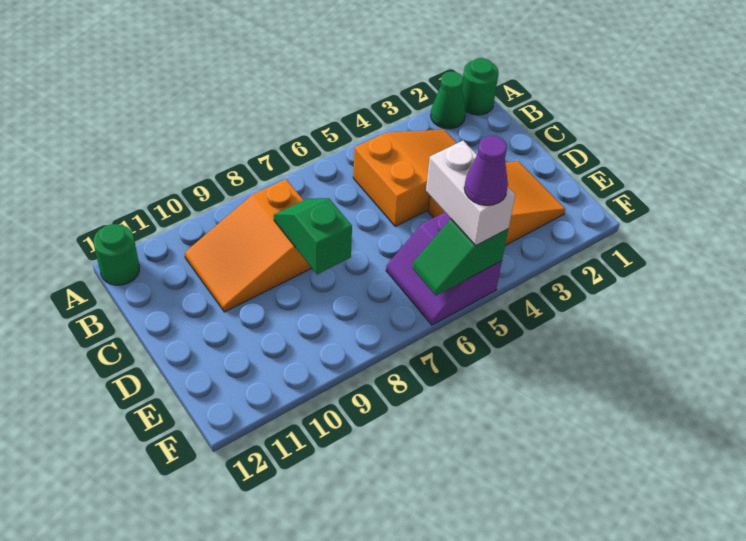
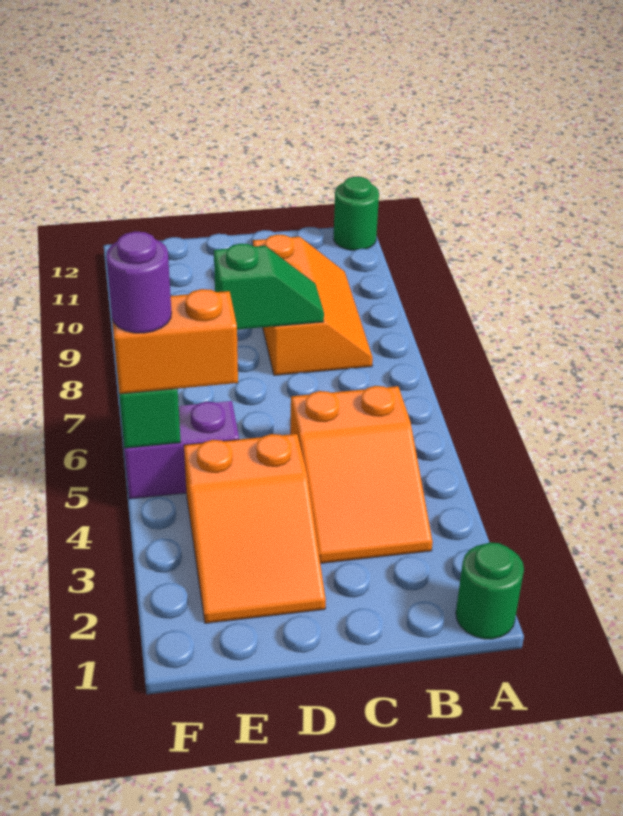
green cone A2 level 1 -> none
orange slope B8:C10 level 1 top 8 -> orange slope B8:C10 level 1 top C
white brick E5:F5 level 3 -> orange brick E5:F5 level 3
purple cone F5 level 4 -> purple round brick F5 level 4

